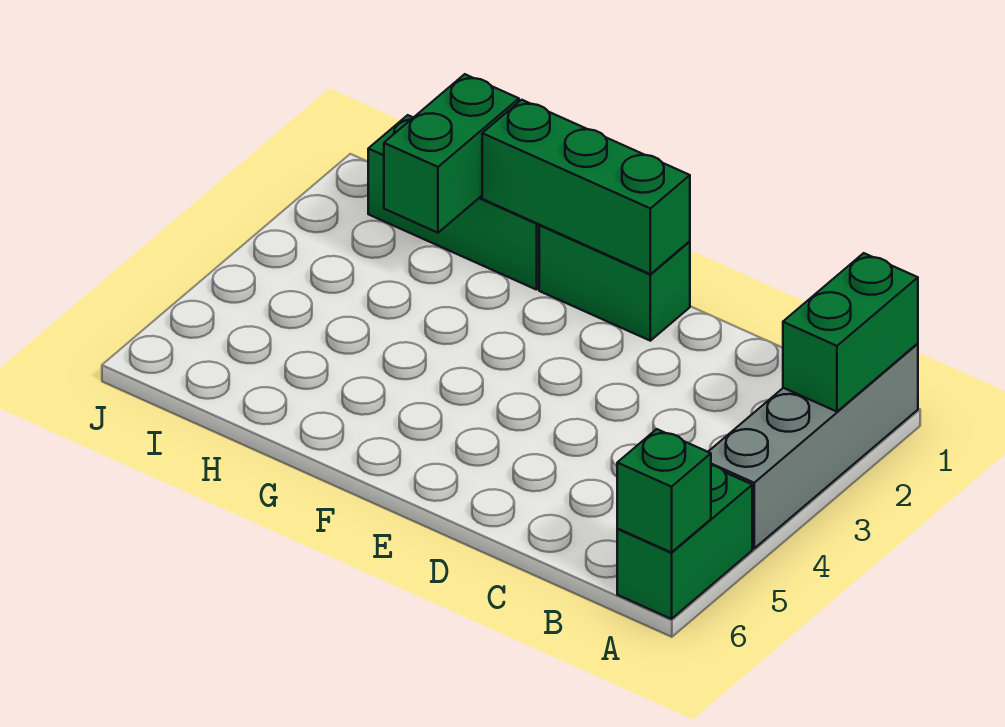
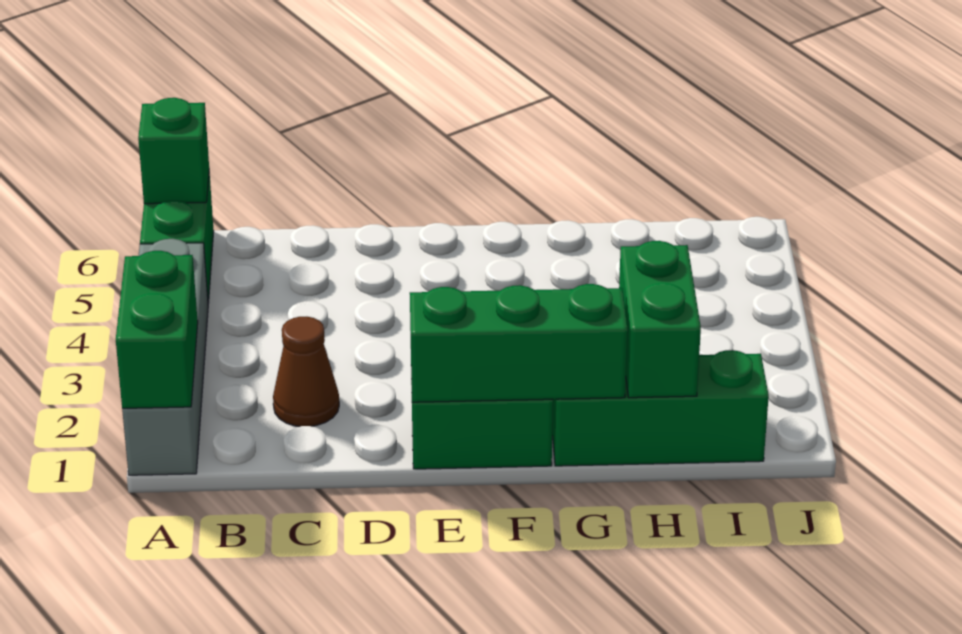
none -> brown cone C2 level 1

